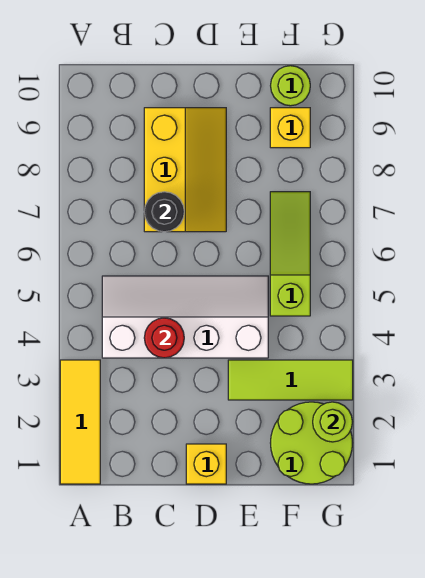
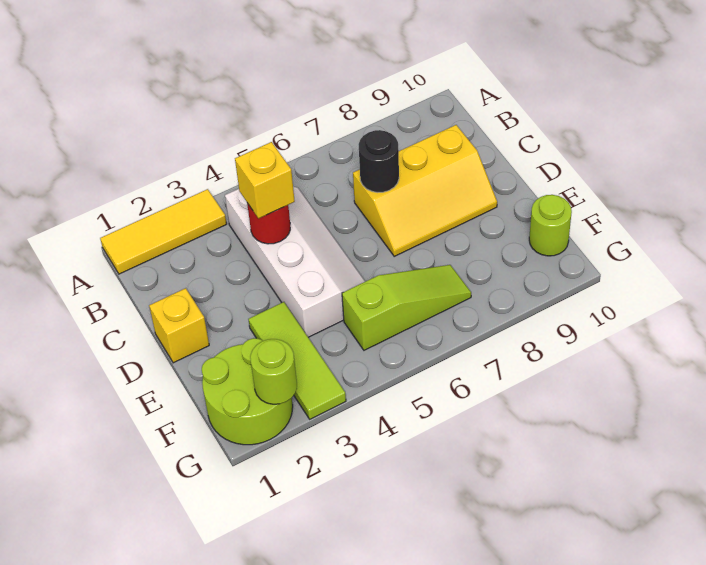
yellow brick F9 level 1 -> yellow brick C4 level 3

